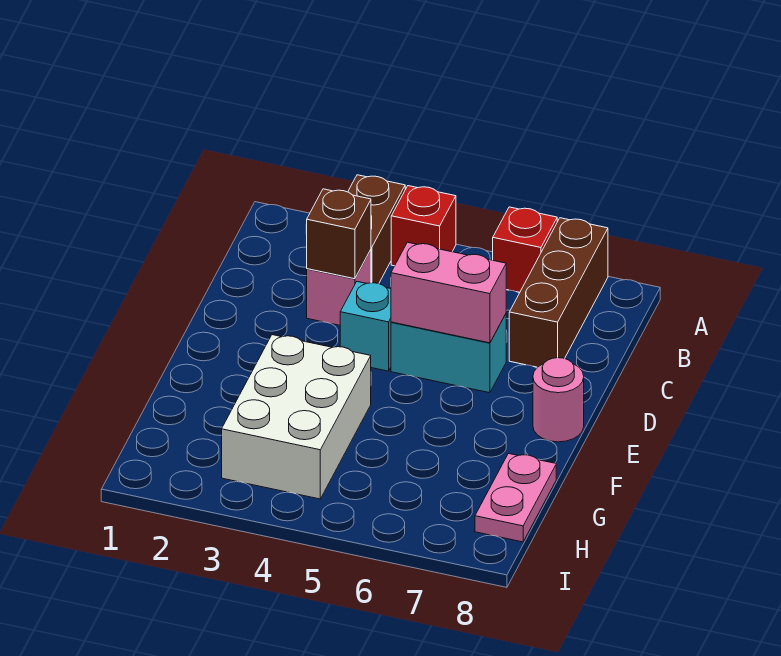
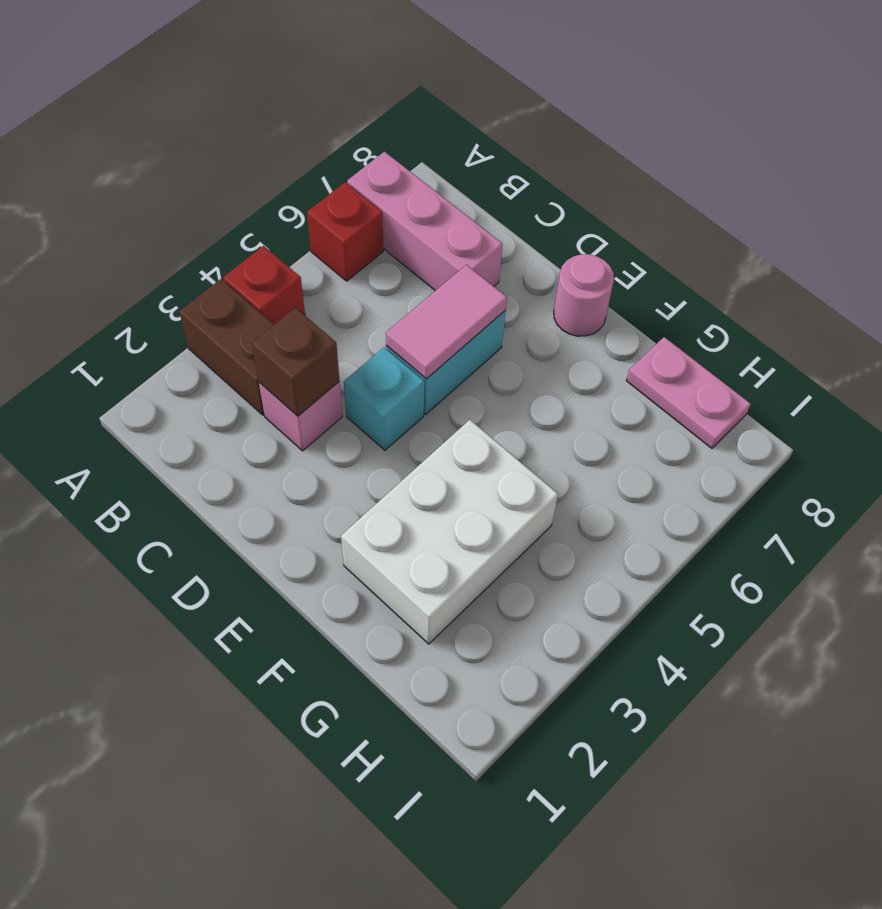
brown brick A7:C7 level 1 -> pink brick A7:C7 level 1
pink brick D5:D6 level 2 -> pink tile D5:D6 level 2
white brick F3:H4 level 1 -> white brick F2:G4 level 1

